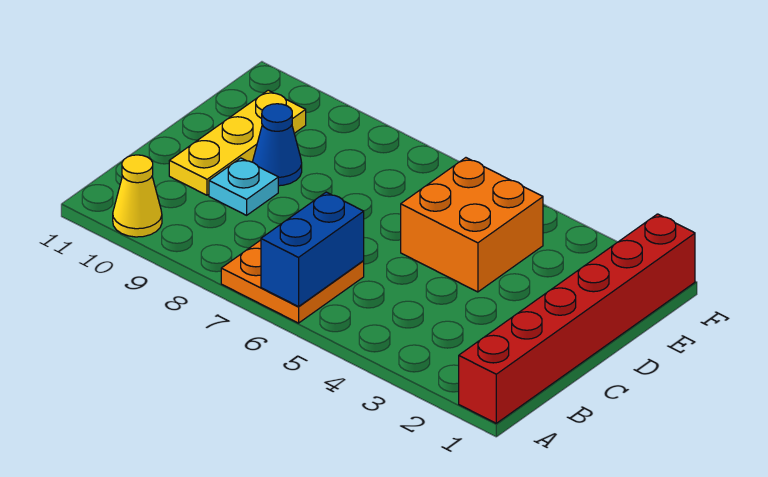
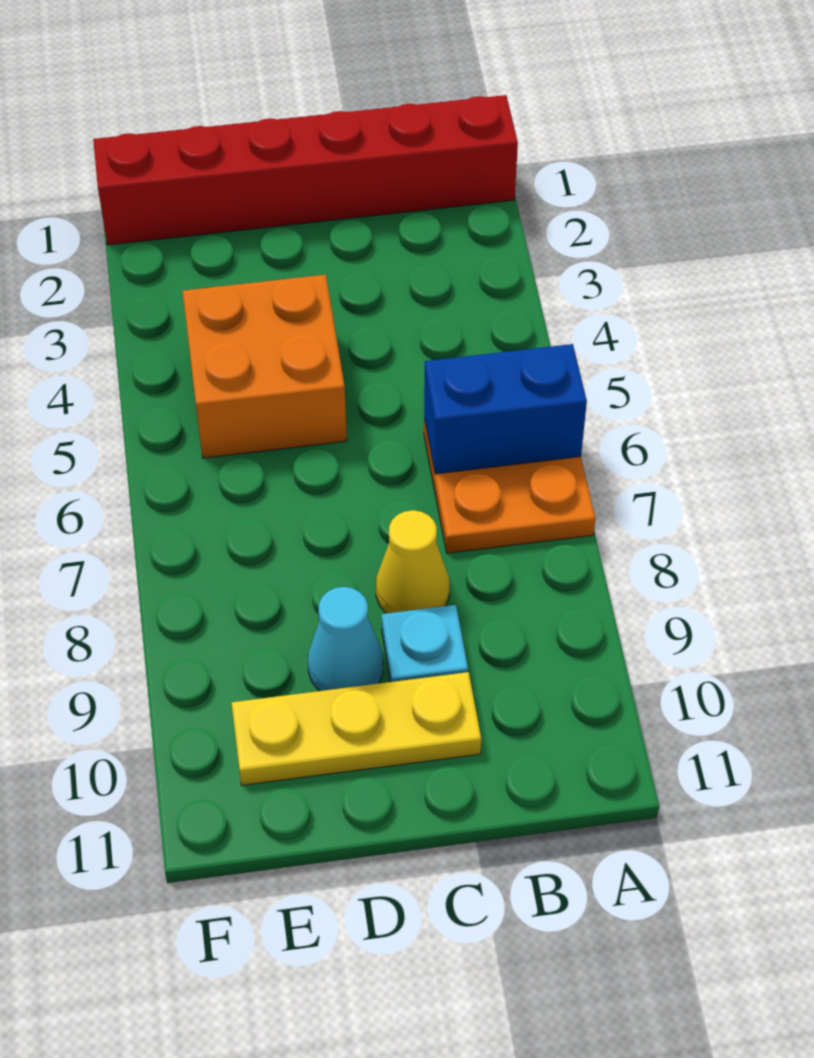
yellow cone A10 level 1 -> yellow cone C8 level 1
blue cone D9 level 1 -> cyan cone D9 level 1

